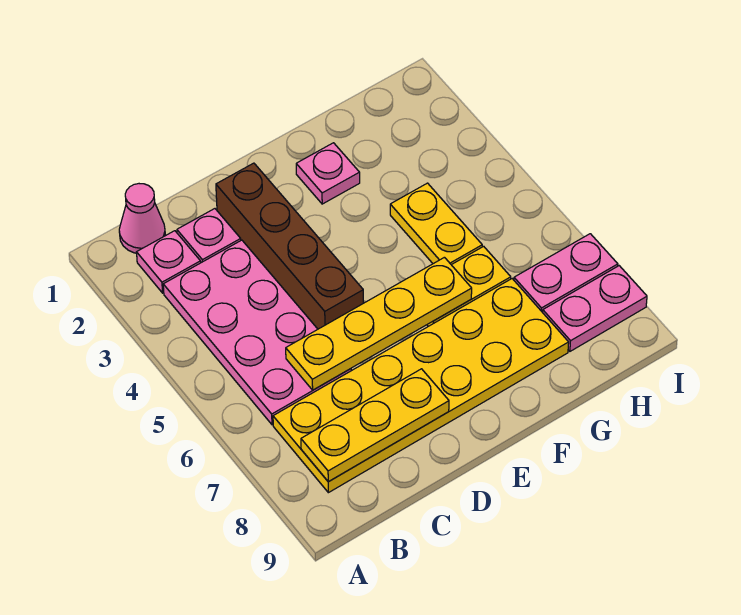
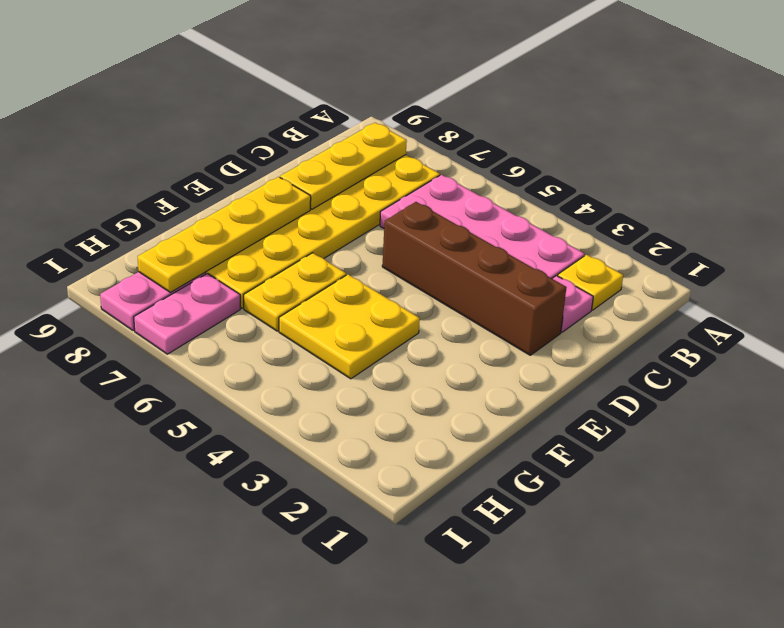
pink cone B1 level 1 -> none
pink plate B2 level 1 -> yellow plate B2 level 1
yellow plate C6:F6 level 2 -> yellow plate E8:H8 level 2
pink plate F2 level 1 -> none
yellow plate G4:G5 level 1 -> yellow plate F4:G5 level 1

